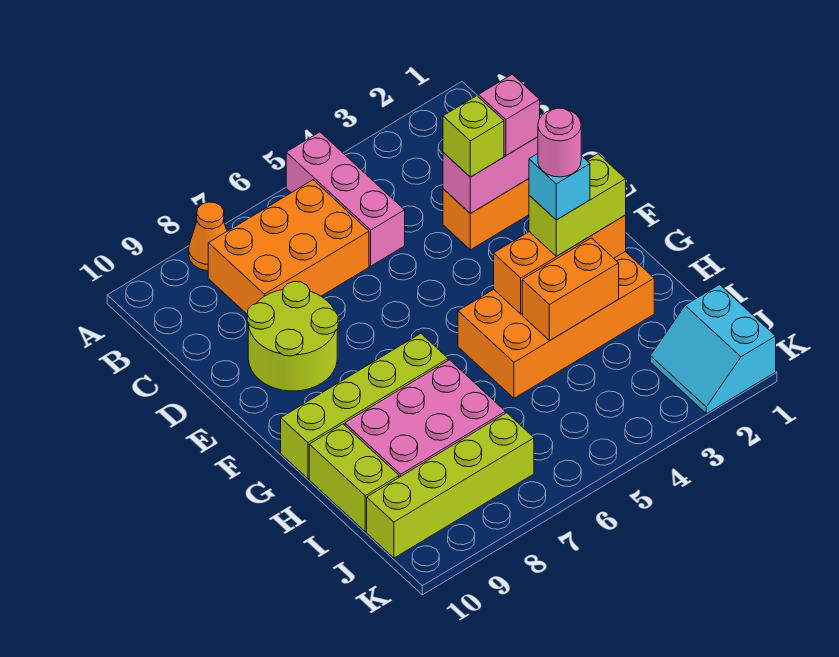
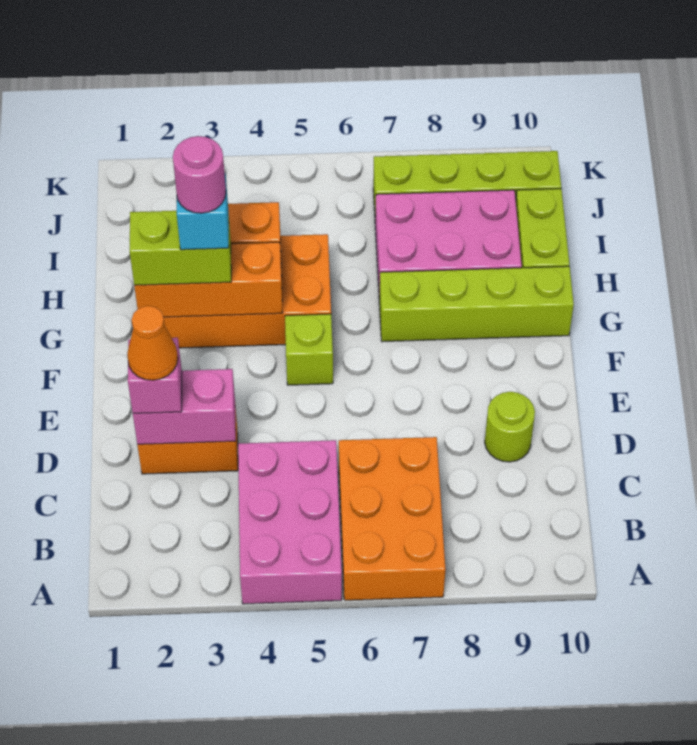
pink brick A5:C5 level 1 -> pink brick A4:C5 level 1
orange cone A8 level 1 -> orange cone D2 level 4
orange brick B6:C8 level 1 -> orange brick A6:C7 level 1
lime brick D3 level 3 -> lime brick F5 level 1
lime round brick D8:E9 level 1 -> lime round brick D9 level 1
cyan slope J1:K2 level 1 top 1 -> none

